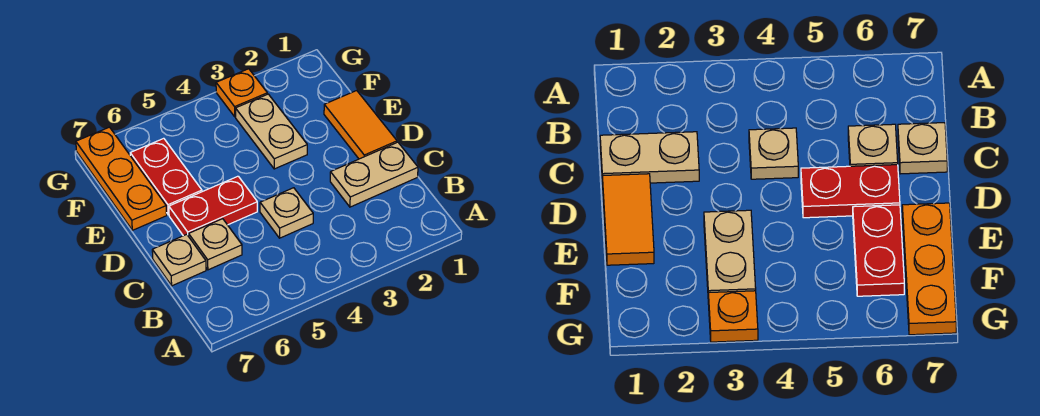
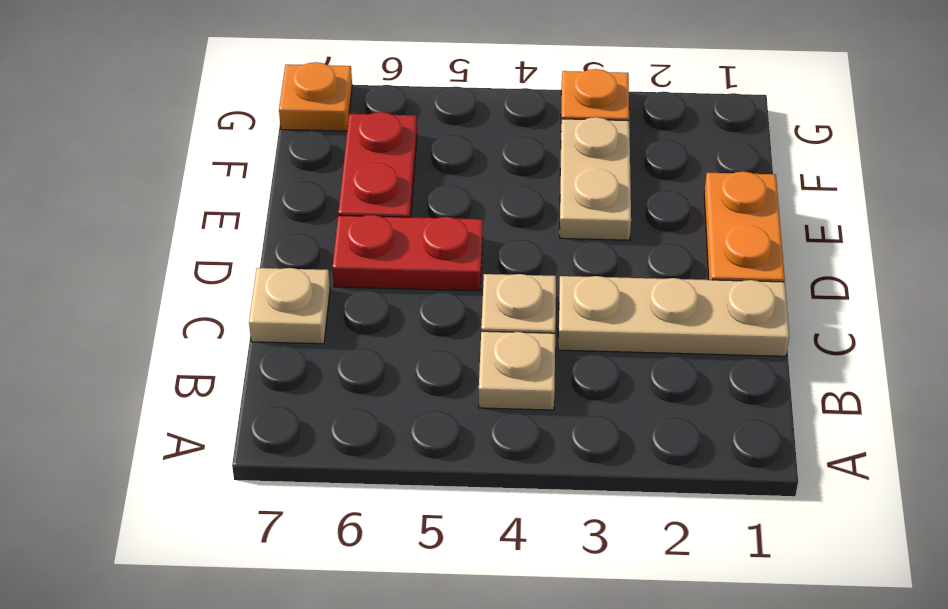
tan plate C1:C2 level 1 -> tan plate C1:C3 level 1
tan plate C6 level 1 -> tan plate B4 level 1
orange tile D1:E1 level 1 -> orange plate D1:E1 level 1
orange plate E7:G7 level 1 -> orange plate G7 level 1

